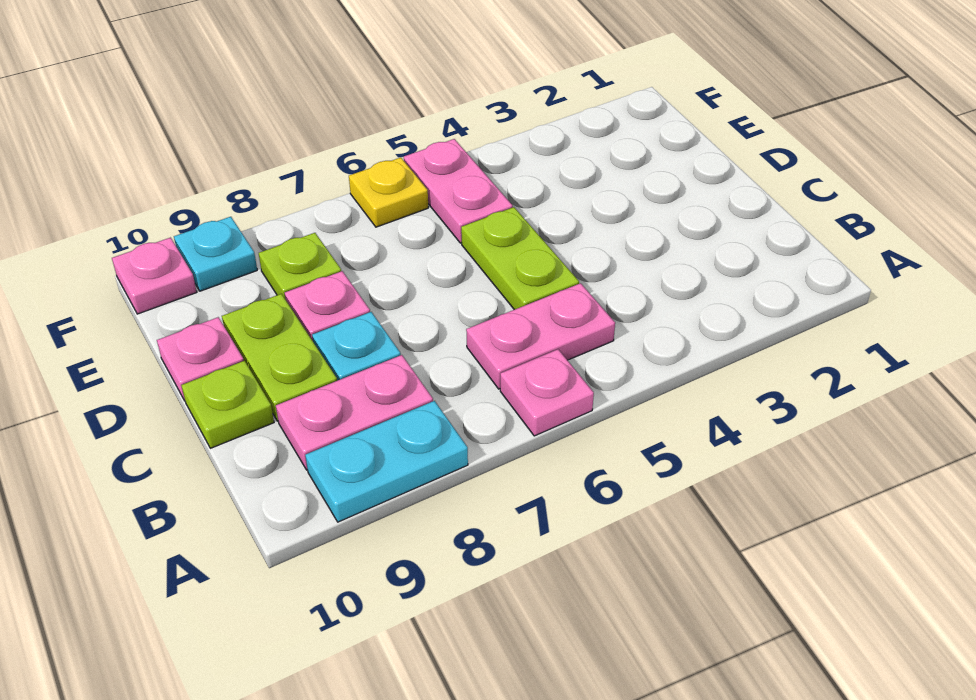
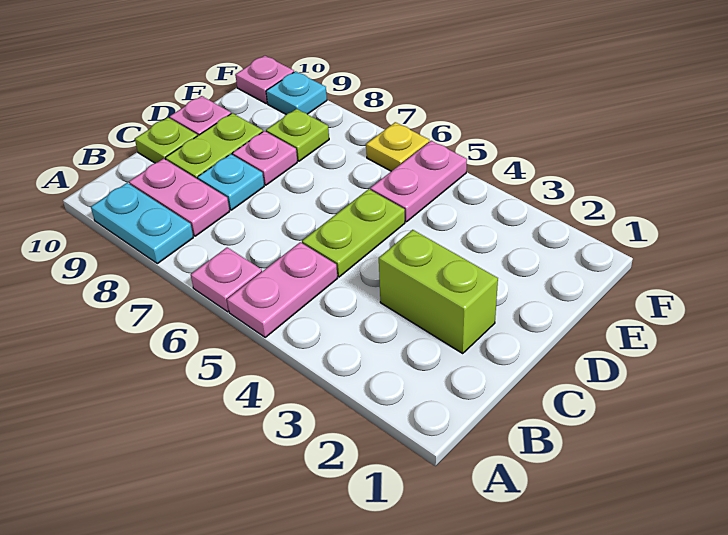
pink plate B5:B6 level 1 -> pink plate A5:B5 level 1
none -> lime brick C2:C3 level 1

